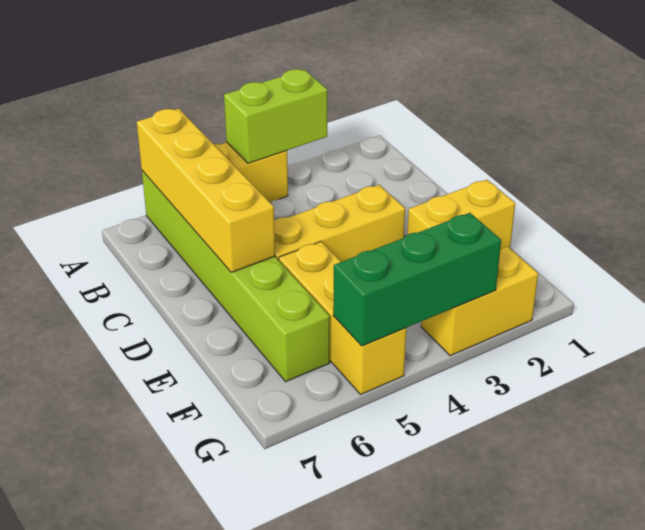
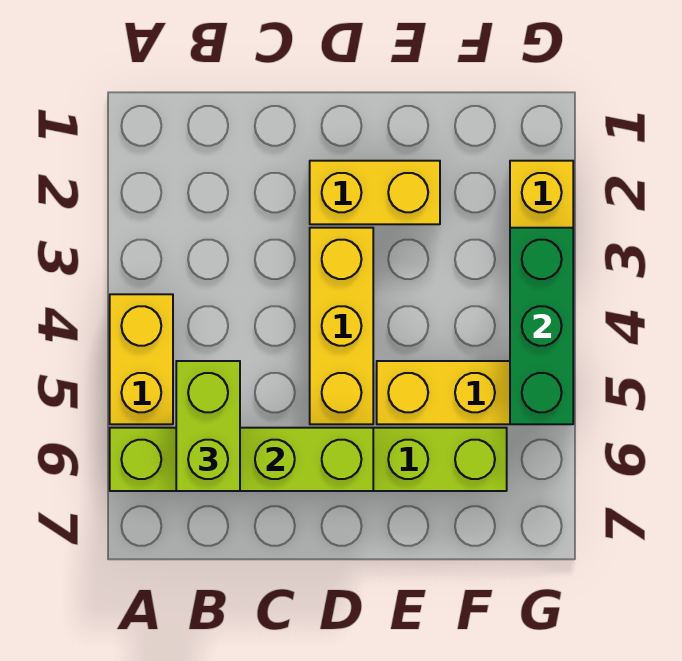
lime brick A3:A4 level 2 -> lime brick B5:B6 level 3
yellow brick A6:D6 level 2 -> lime brick A6:D6 level 2
yellow brick E1:E2 level 1 -> yellow brick D2:E2 level 1

